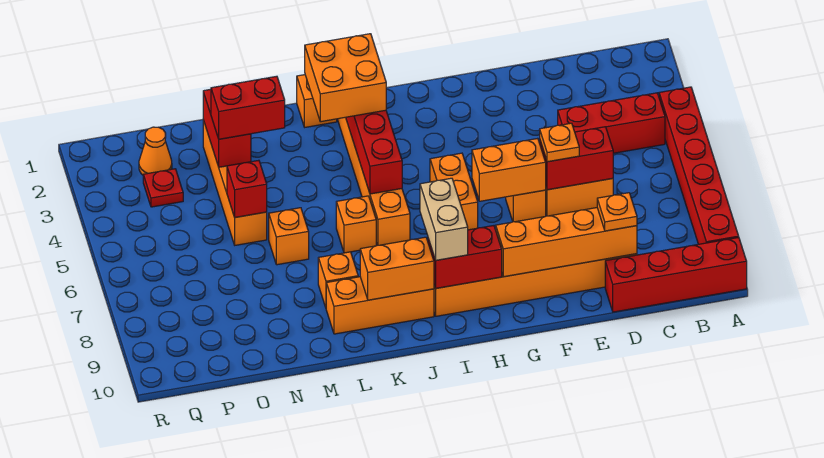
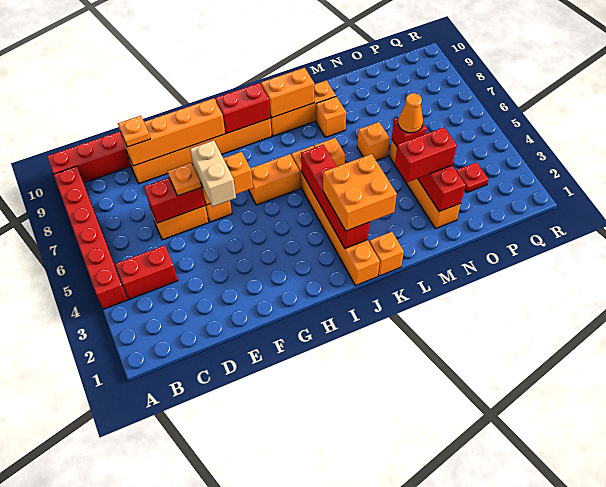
red brick B4:D4 level 1 -> red brick B4:C4 level 1
orange brick H5:H6 level 1 -> orange brick H6:I6 level 1
tan brick I8:I9 level 3 -> tan brick F5:F6 level 3
orange cone P2 level 1 -> orange cone N5 level 3

